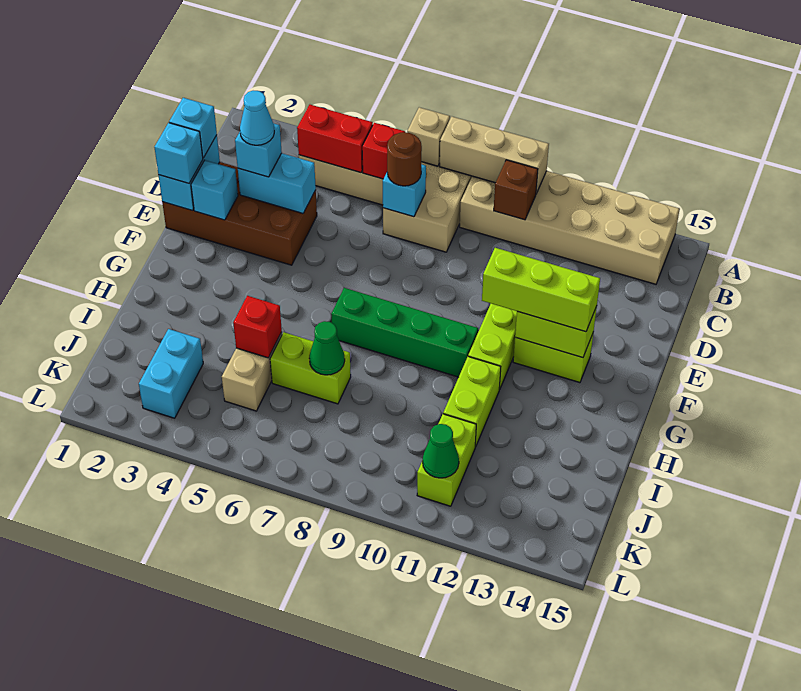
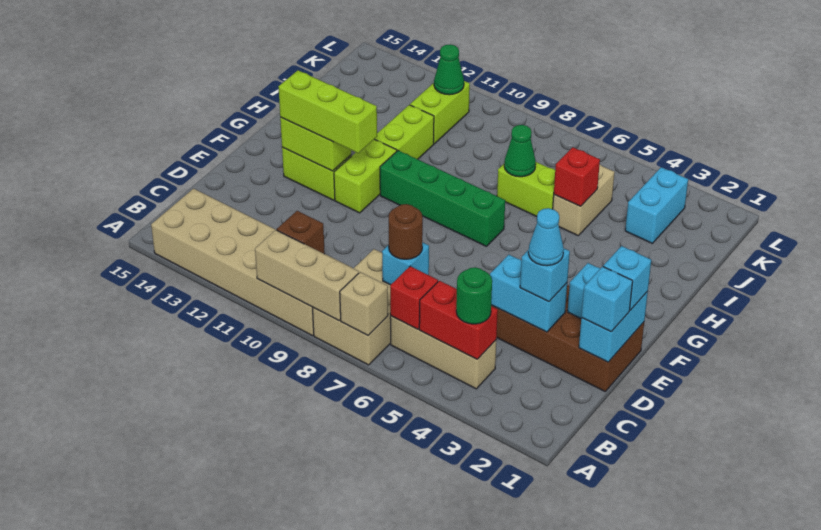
none -> green round brick B4 level 3

